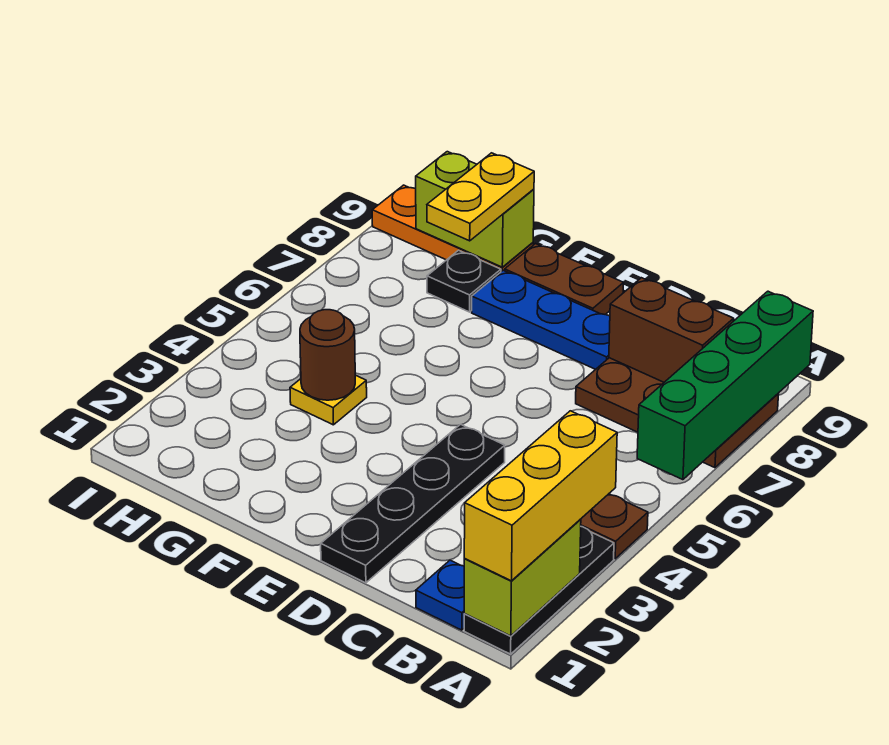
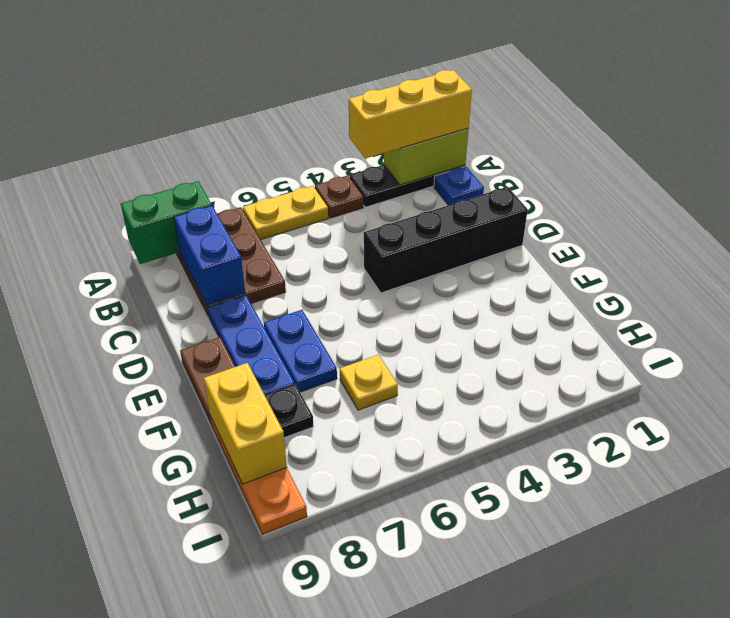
green brick A6:A9 level 2 -> green brick A8:A9 level 2
brown brick B8:C8 level 2 -> blue brick B8:C8 level 2
black plate D1:D4 level 1 -> black brick D1:D4 level 1
none -> blue plate E7:F7 level 1
yellow plate G4 level 1 -> yellow plate G6 level 1
brown round brick G4 level 2 -> none
yellow plate G8:G9 level 3 -> yellow plate A5:A6 level 1
lime brick G9:H9 level 2 -> yellow brick G9:H9 level 2

